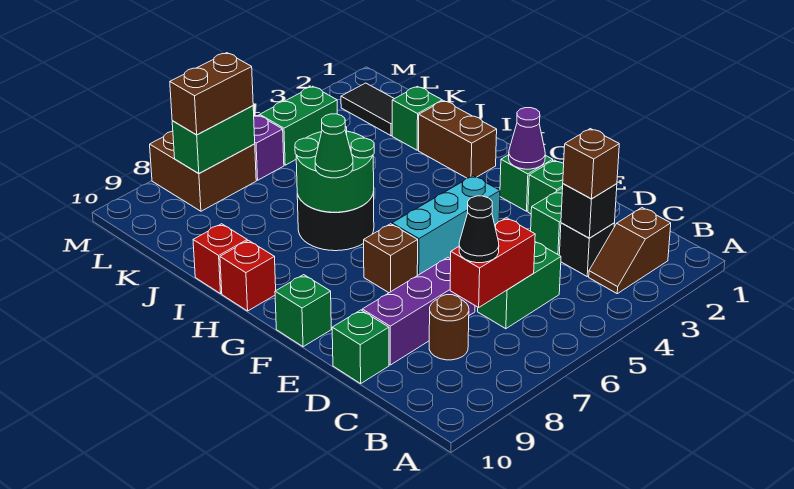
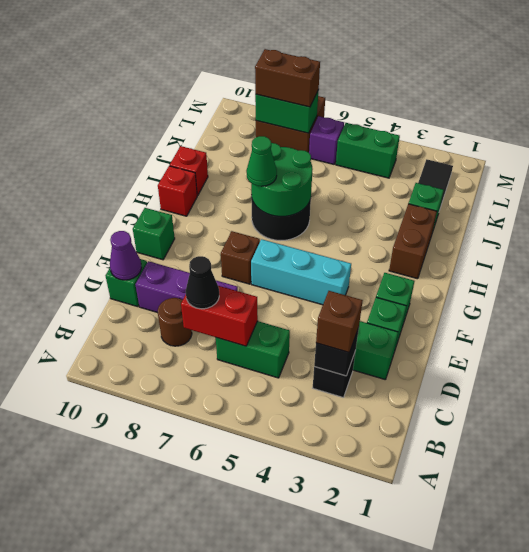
brown slope B2:B3 level 1 top 2 -> none
purple cone F2 level 2 -> purple cone D10 level 2

